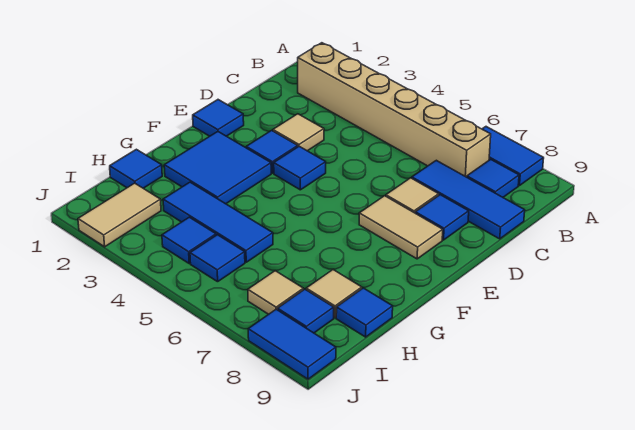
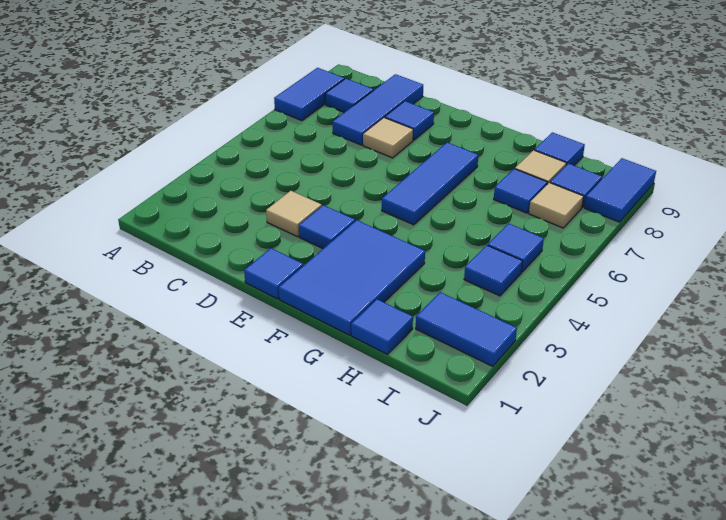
tan brick B2:B7 level 1 -> none
blue tile E4 level 1 -> blue tile H7 level 1
tan tile E7:E8 level 1 -> none
blue tile F2:G3 level 1 -> blue tile F1:G3 level 1
blue tile H3:H5 level 1 -> blue tile F5:F7 level 1
tan tile I2:J2 level 1 -> blue tile I2:J2 level 1

